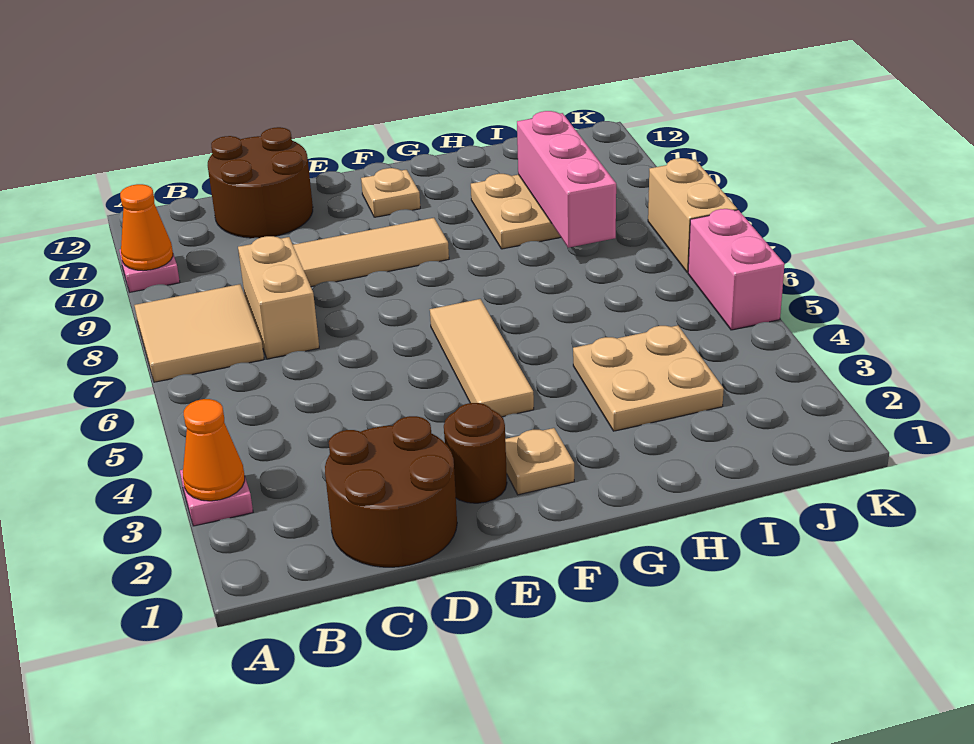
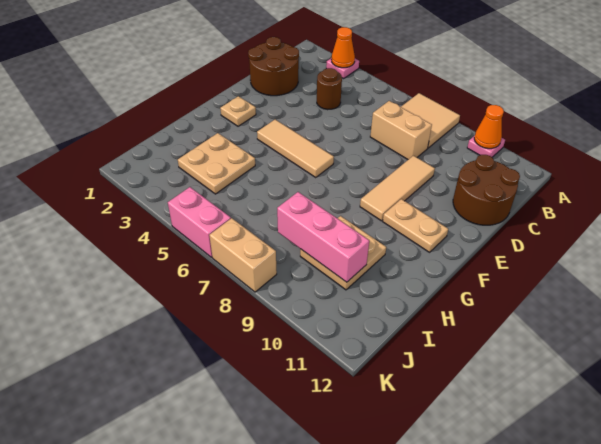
brown round brick E2 level 1 -> brown round brick C4 level 1
tan plate F11 level 1 -> tan plate F10:F11 level 1

